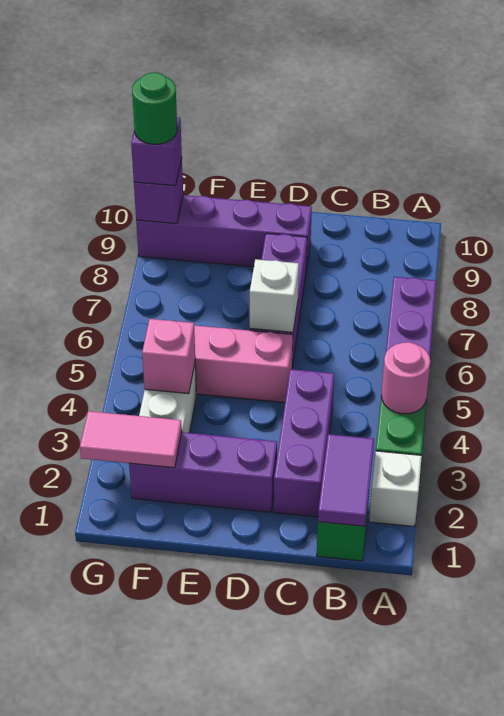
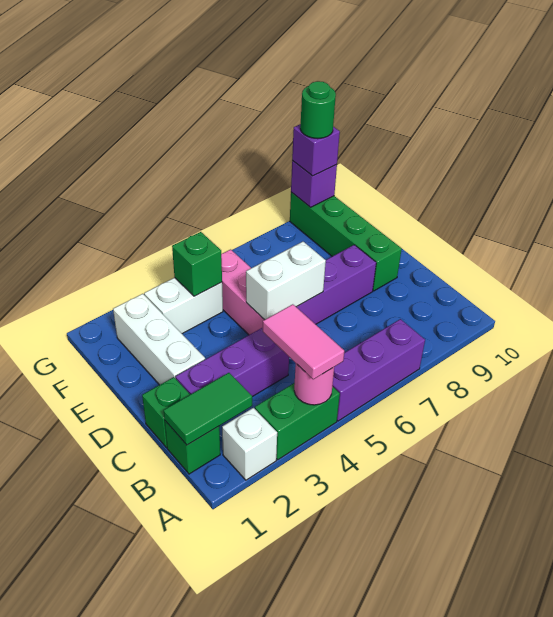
purple tile B1:B2 level 2 -> green tile B1:B2 level 2
none -> green brick C1 level 1
purple brick D2:F2 level 1 -> white brick D2:F2 level 1
white brick D6 level 2 -> white brick D5:D6 level 2
purple brick D9:G9 level 1 -> green brick D9:G9 level 1
pink tile F2:G2 level 2 -> pink tile A4:B4 level 3
pink brick F4 level 2 -> green brick F4 level 2

